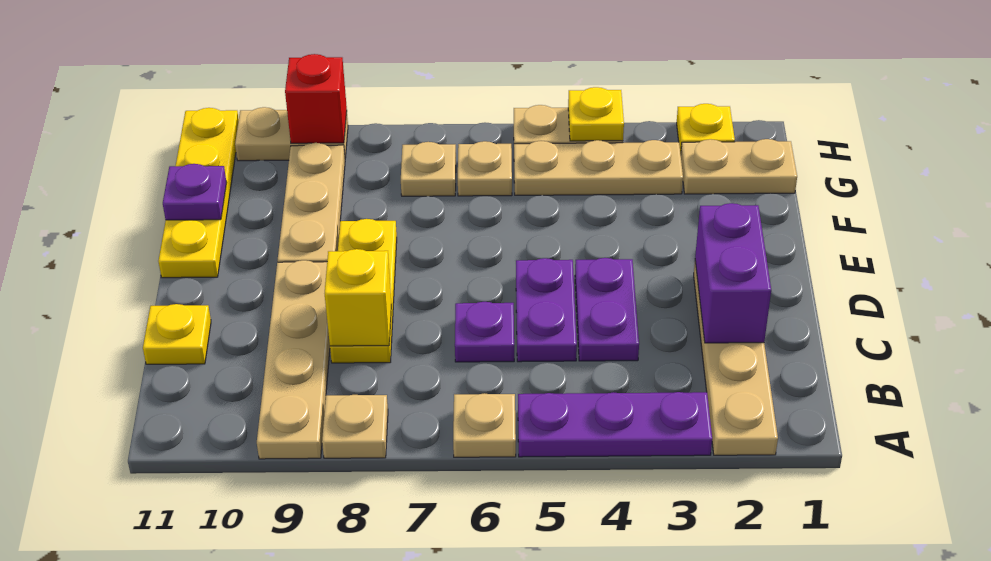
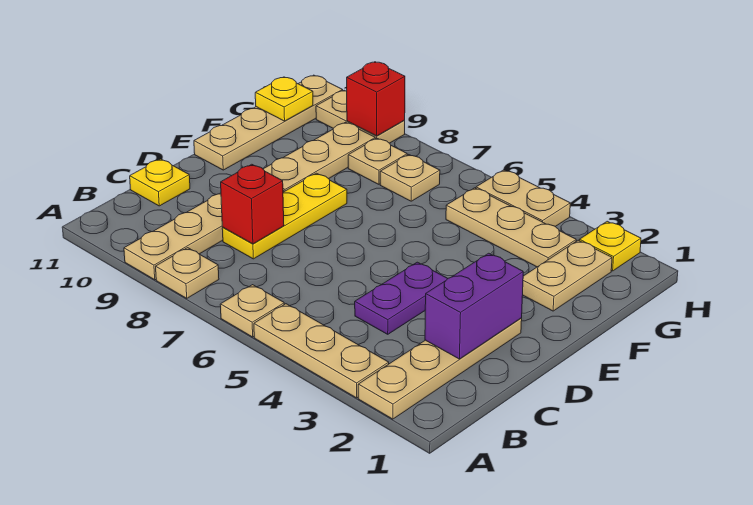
purple plate A3:A5 level 1 -> tan plate A3:A5 level 1
purple plate C5:D5 level 1 -> none
purple plate C6 level 1 -> none
yellow brick C8 level 2 -> red brick C8 level 2
yellow plate E11:H11 level 1 -> tan plate E11:H11 level 1
purple plate F11 level 2 -> none
tan plate G1:G2 level 1 -> tan plate F2:G2 level 1
tan plate G6 level 1 -> tan plate G8 level 1
yellow plate H4 level 2 -> yellow plate G11 level 2

